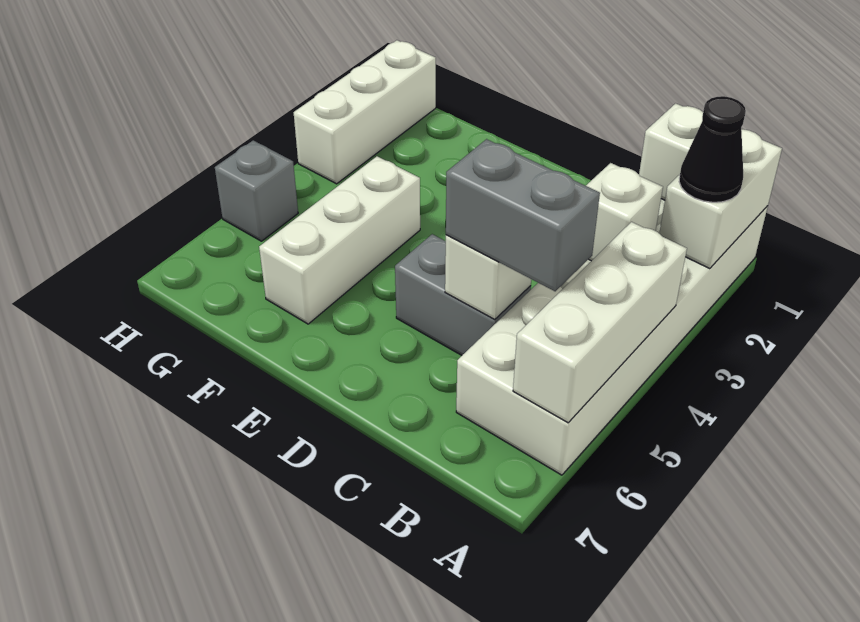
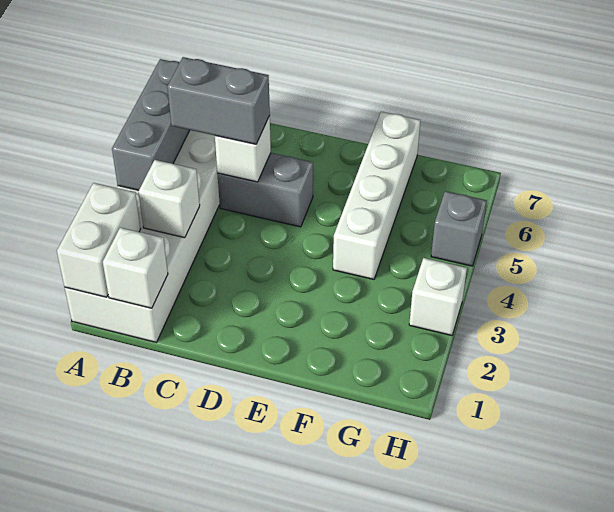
black cone A2 level 3 -> none
white brick A4:A6 level 2 -> grey brick A4:A6 level 2
white brick F4:F6 level 1 -> white brick F4:F7 level 1
white brick H1:H3 level 1 -> white brick H3 level 1

